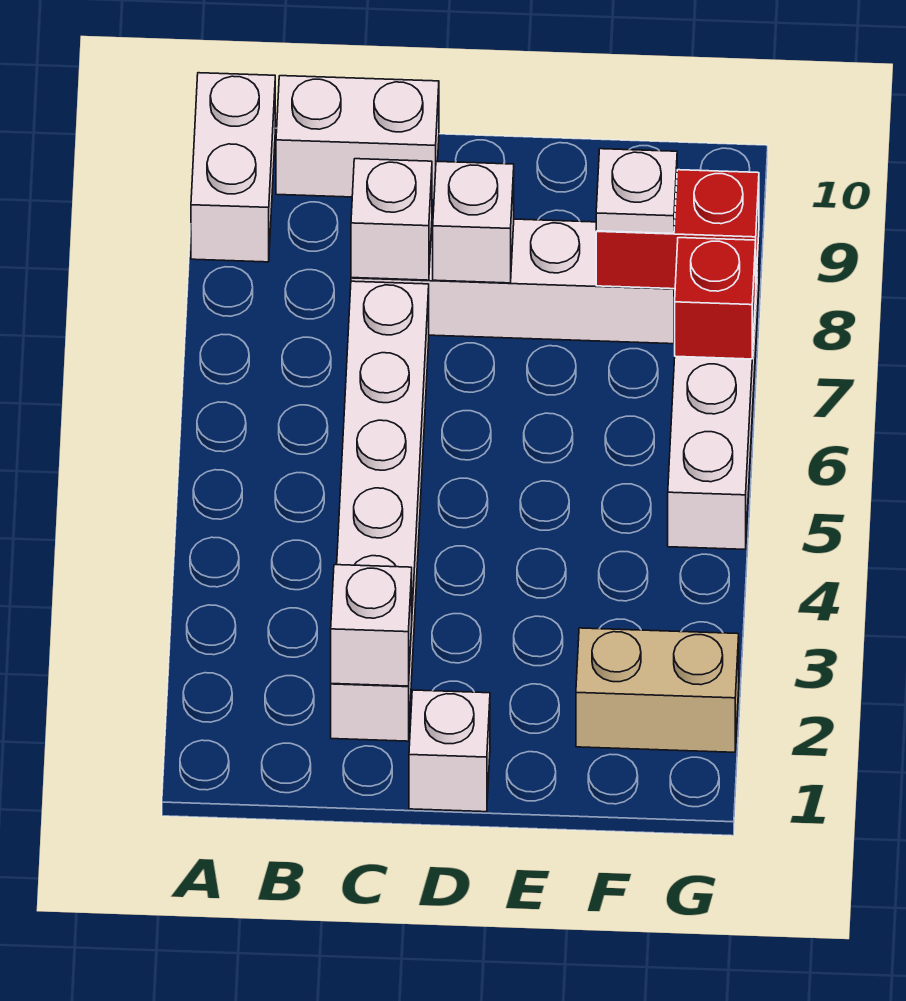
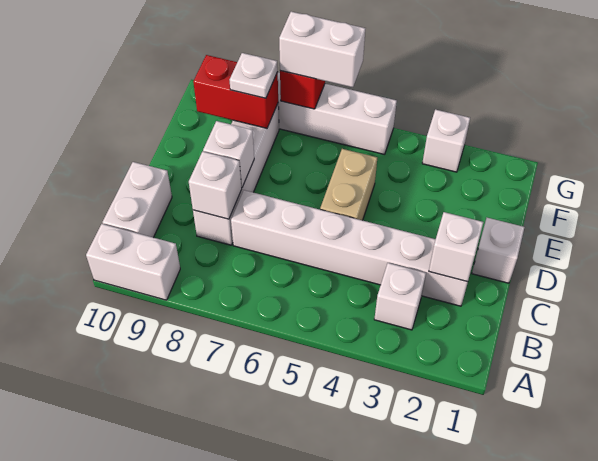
none -> white brick B3 level 1
tan brick F2:G2 level 1 -> tan brick D5:E5 level 1
red brick F8:G8 level 2 -> red brick F8:F9 level 2
none -> white brick G3 level 1
none -> white brick G6:G7 level 3

